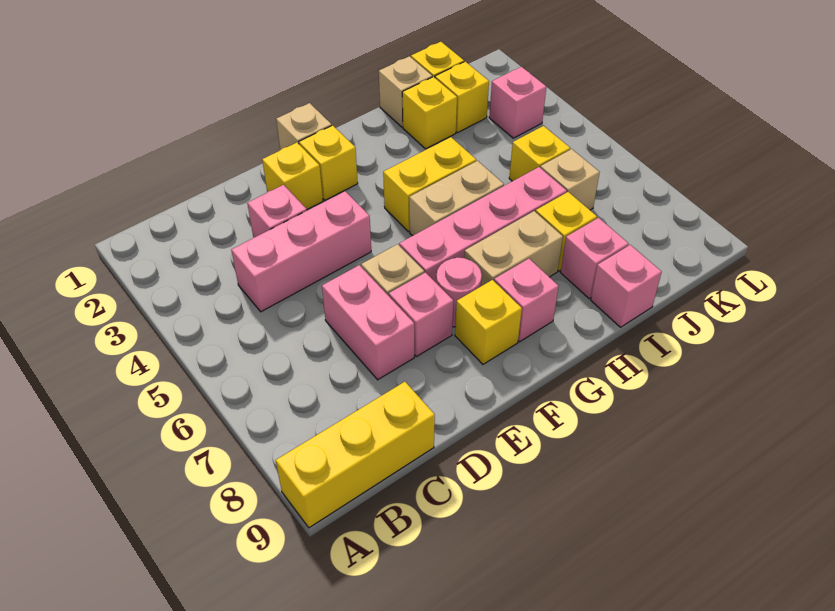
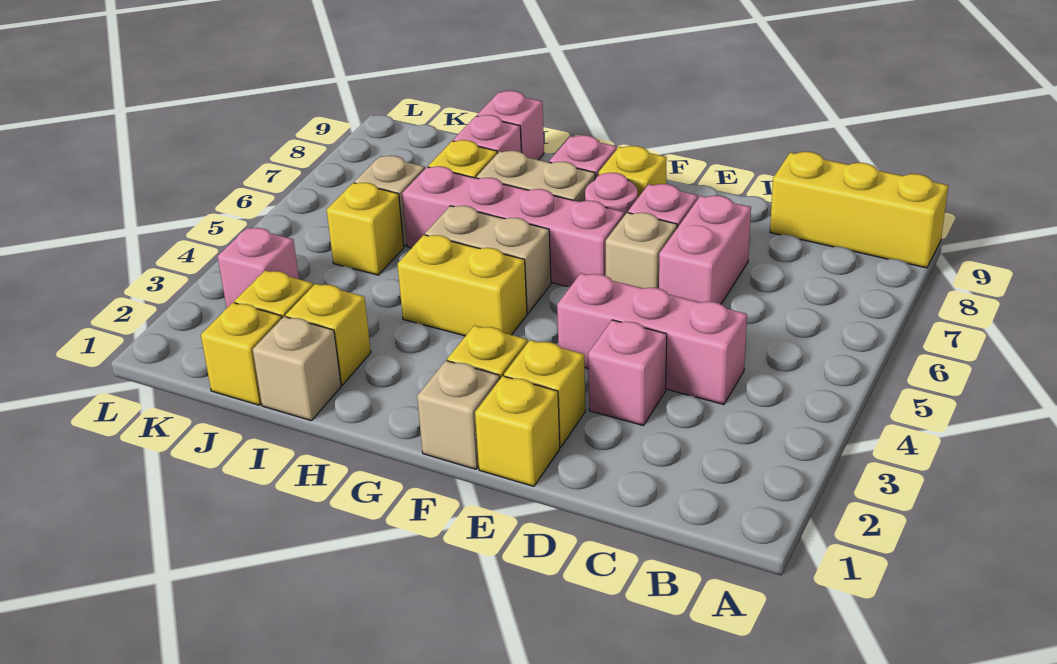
none -> yellow brick E1 level 1

